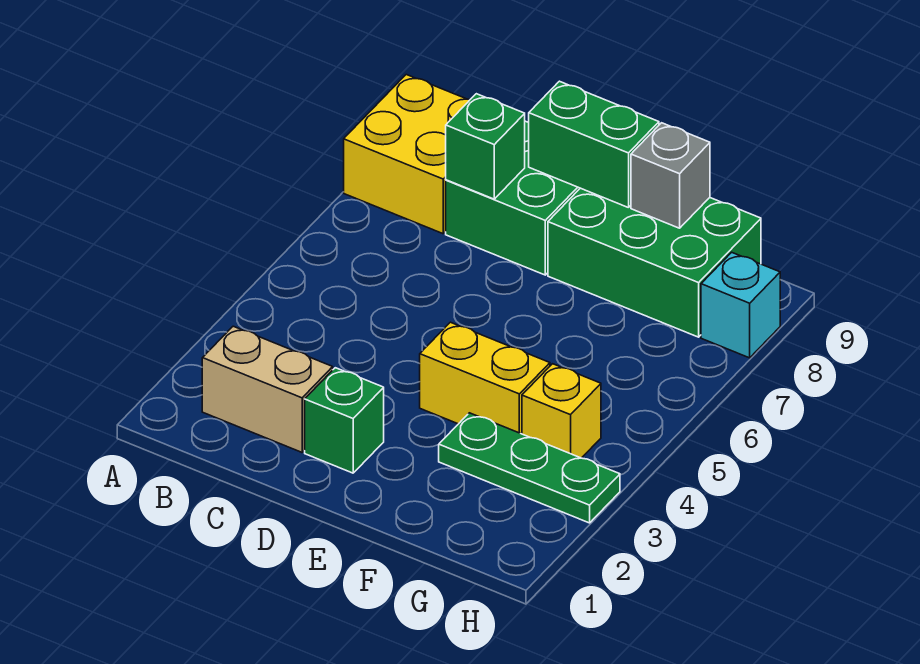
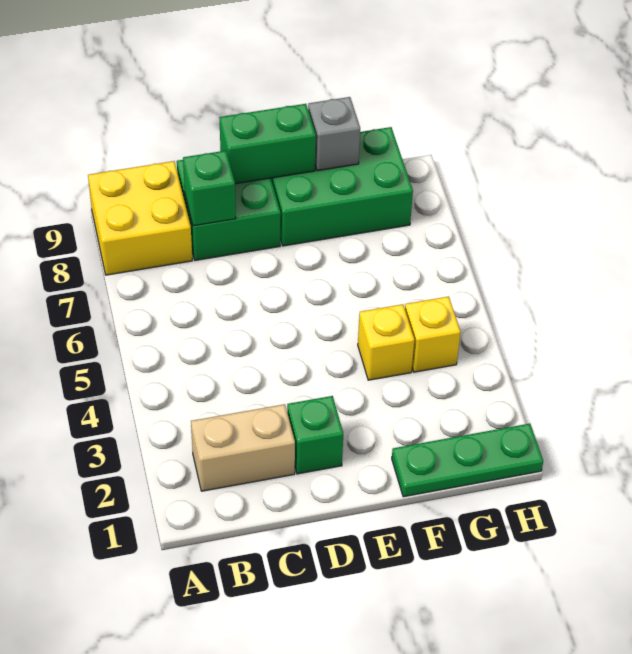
yellow brick E4:F4 level 1 -> yellow brick F4 level 1
green plate F3:H3 level 1 -> green plate F1:H1 level 1
cyan brick H8 level 1 -> none

